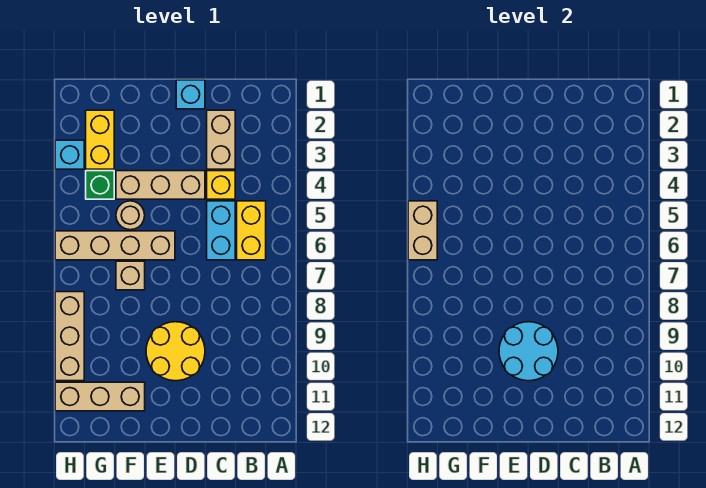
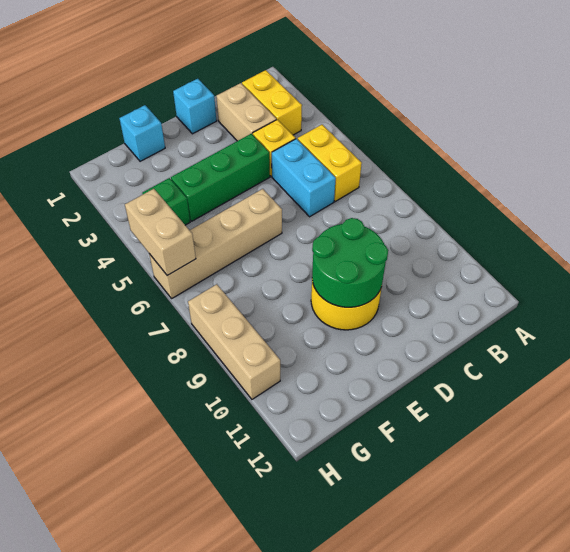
tan brick D4:F4 level 1 -> green brick D4:F4 level 1
cyan round brick D9:E10 level 2 -> green round brick D9:E10 level 2
tan round brick F5 level 1 -> none
tan brick F7 level 1 -> none
tan brick F11:H11 level 1 -> none
yellow brick G2:G3 level 1 -> yellow brick B2:B3 level 1
cyan brick H3 level 1 -> cyan brick F1 level 1

